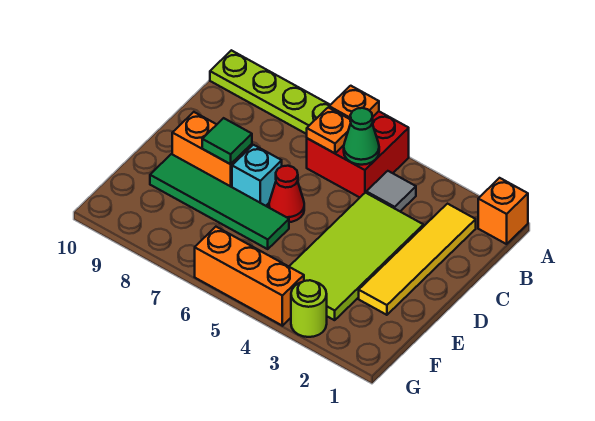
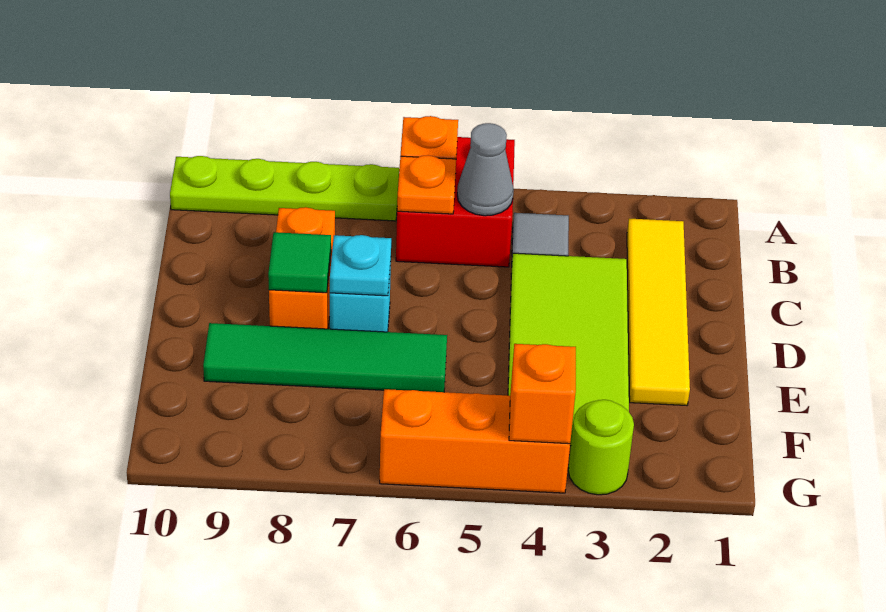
orange brick A1 level 1 -> orange brick G4 level 2
green cone B5 level 2 -> grey cone B5 level 2
red cone D6 level 1 -> none
none -> cyan plate D7 level 2
orange brick D8:D9 level 1 -> orange brick C8:D8 level 1

